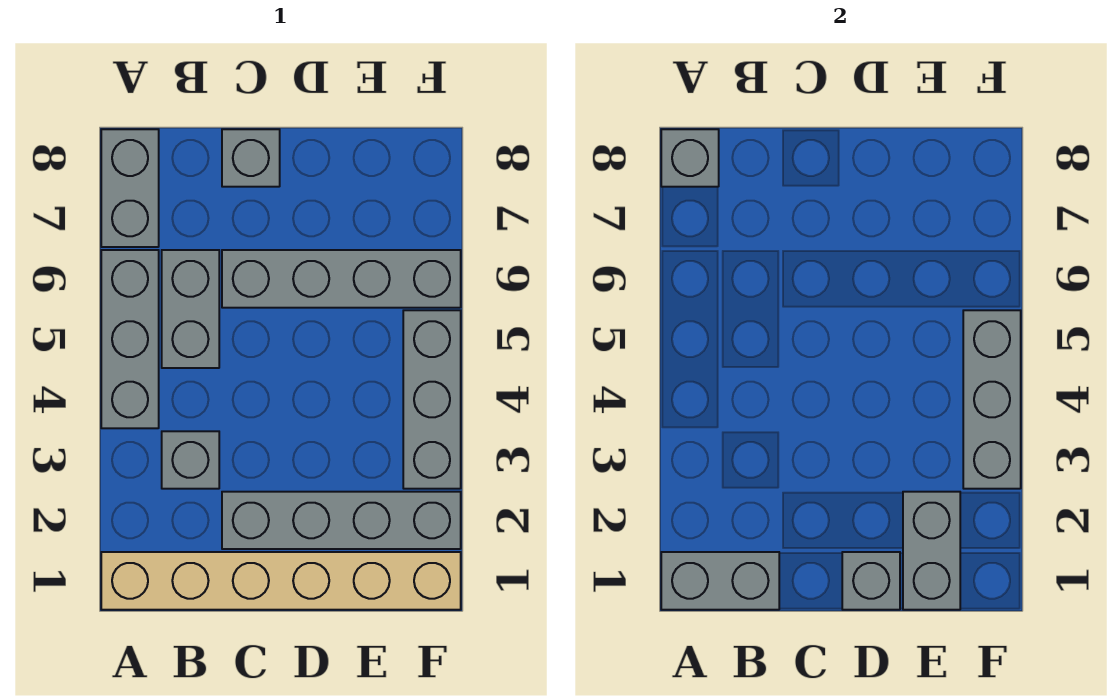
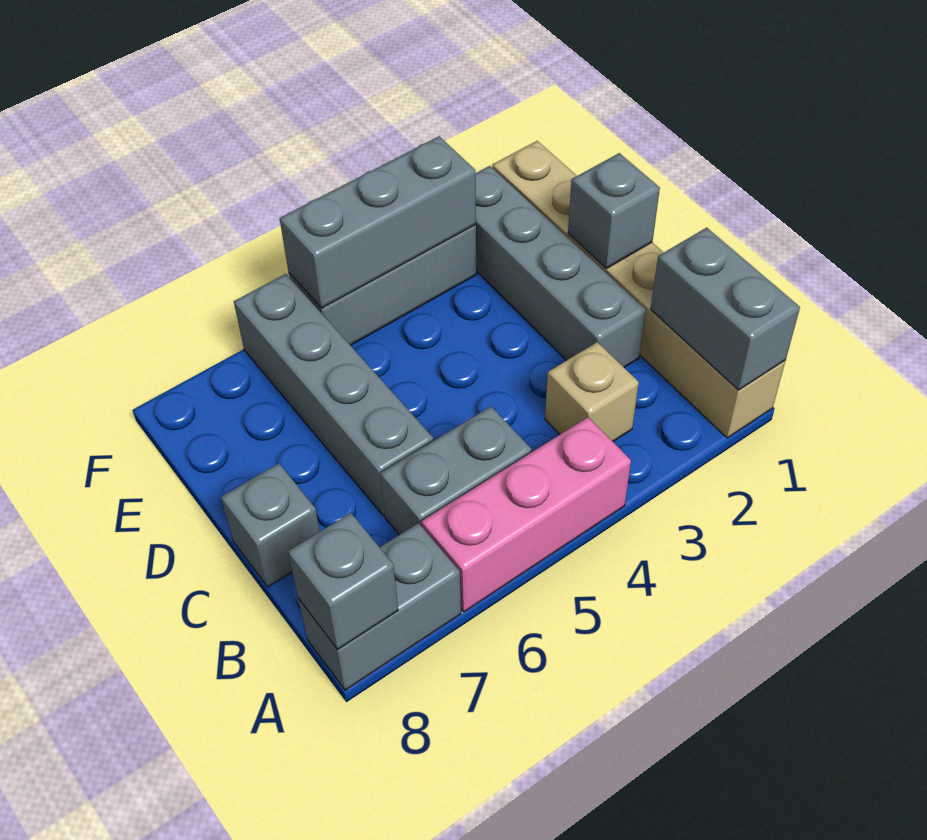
grey brick A4:A6 level 1 -> pink brick A4:A6 level 1
grey brick B3 level 1 -> tan brick B3 level 1
grey brick E1:E2 level 2 -> none

